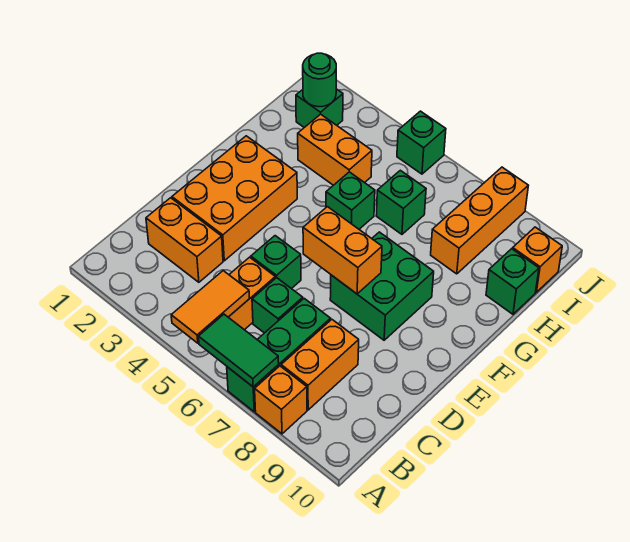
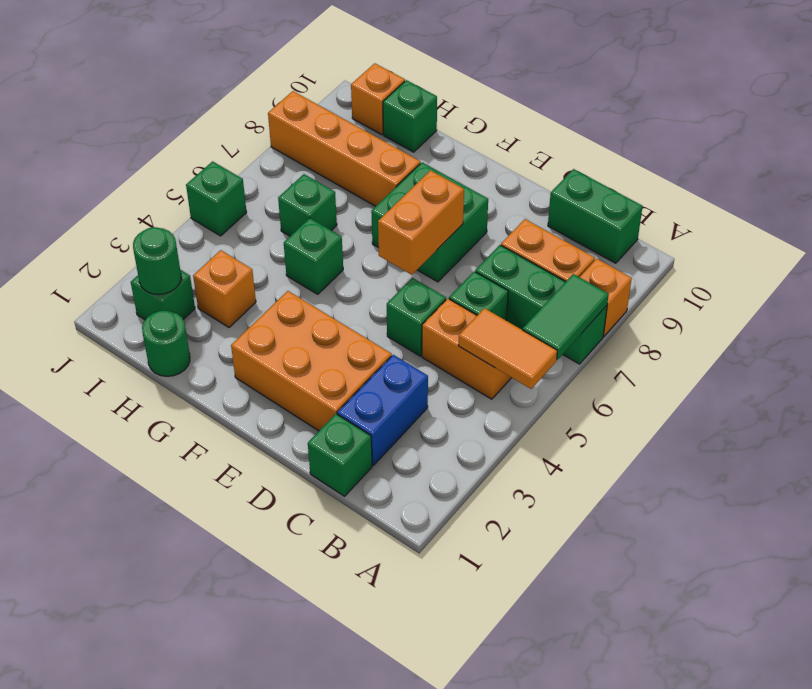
none -> green brick B10:C10 level 1
none -> green brick C1 level 1
orange brick C2:C3 level 1 -> blue brick C2:C3 level 1
none -> green round brick H1 level 1
orange brick H3:H4 level 1 -> orange brick H3 level 1
orange brick H8:J8 level 1 -> orange brick G8:J8 level 1

